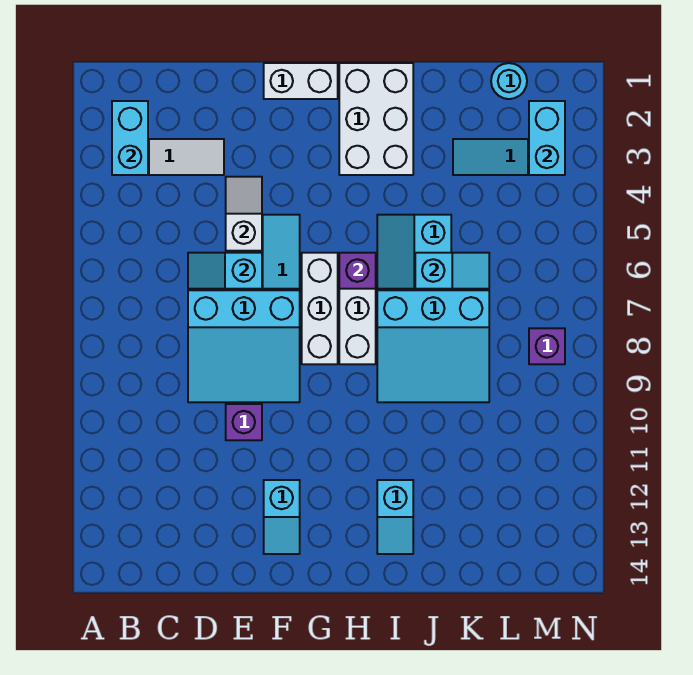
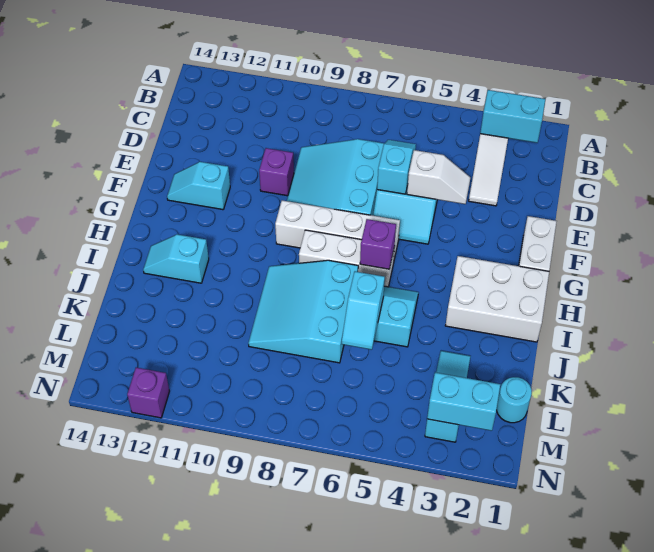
white brick G6:G8 level 1 -> white brick G6:G9 level 1
purple brick M8 level 1 -> purple brick N12 level 1

